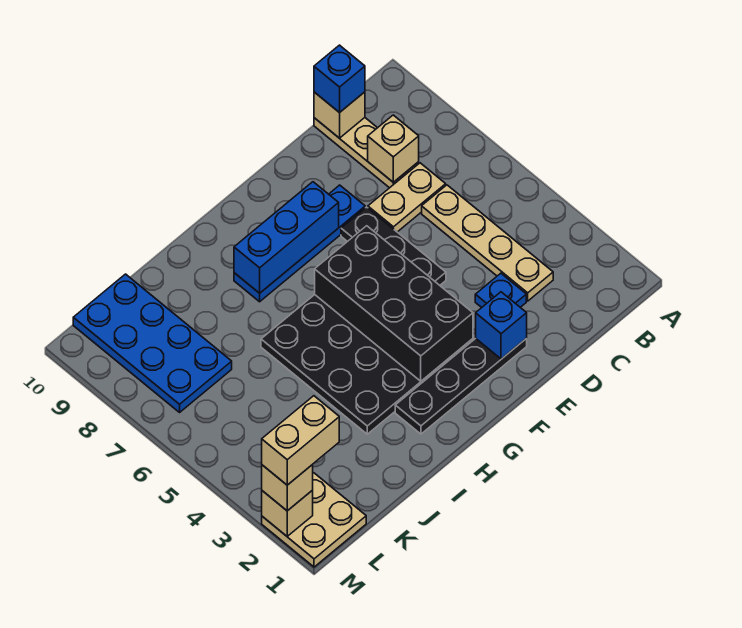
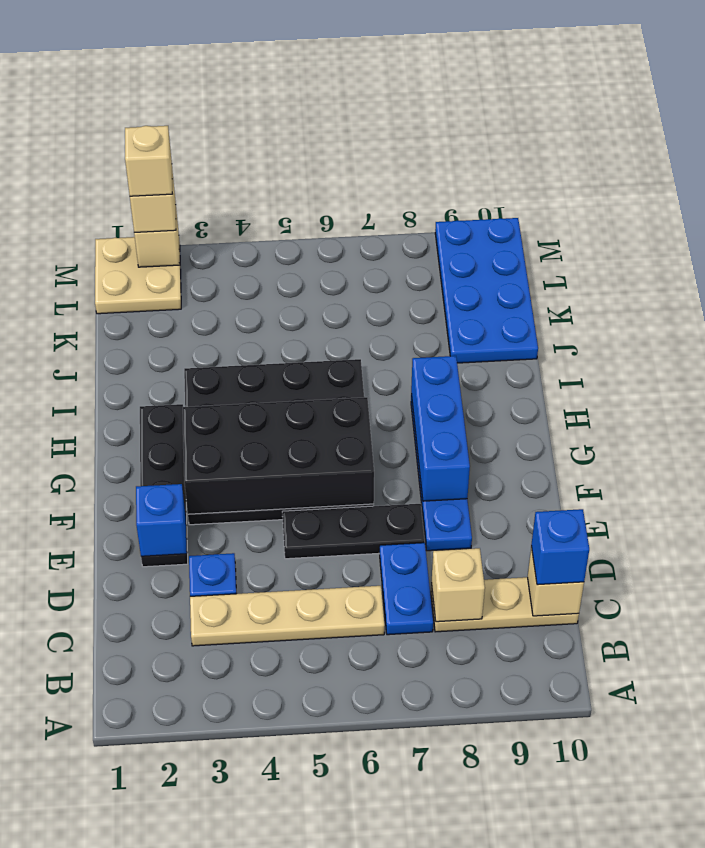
tan plate C7:D7 level 1 -> blue plate C7:D7 level 1
blue plate K7:L10 level 1 -> blue plate J9:M10 level 1
tan brick L2:M2 level 4 -> tan brick M2 level 4

